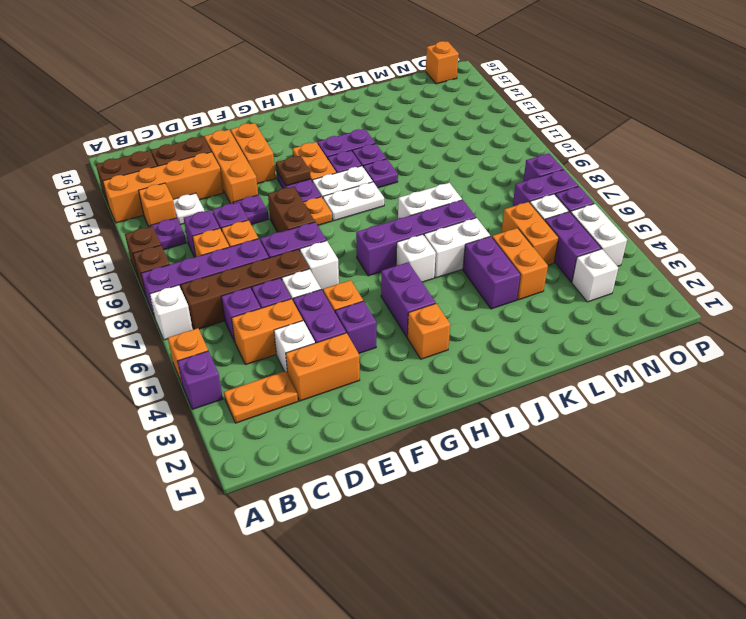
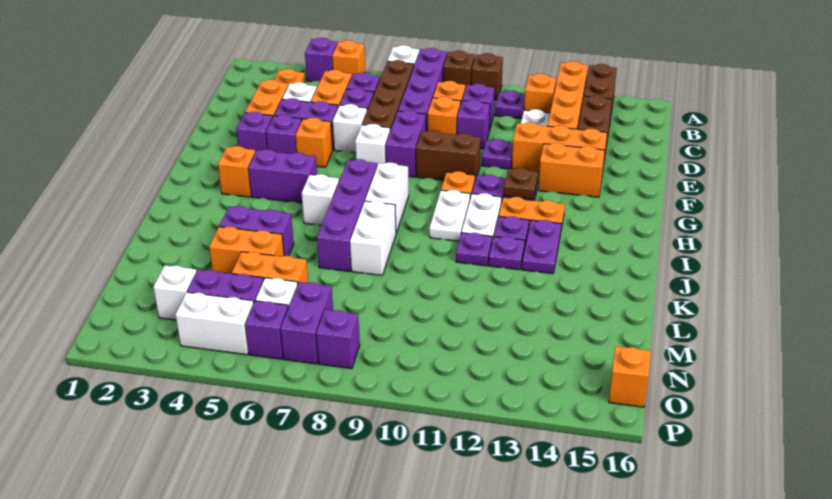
none -> purple brick F3 level 1
white brick J6:K6 level 1 -> white brick H8:I8 level 1

